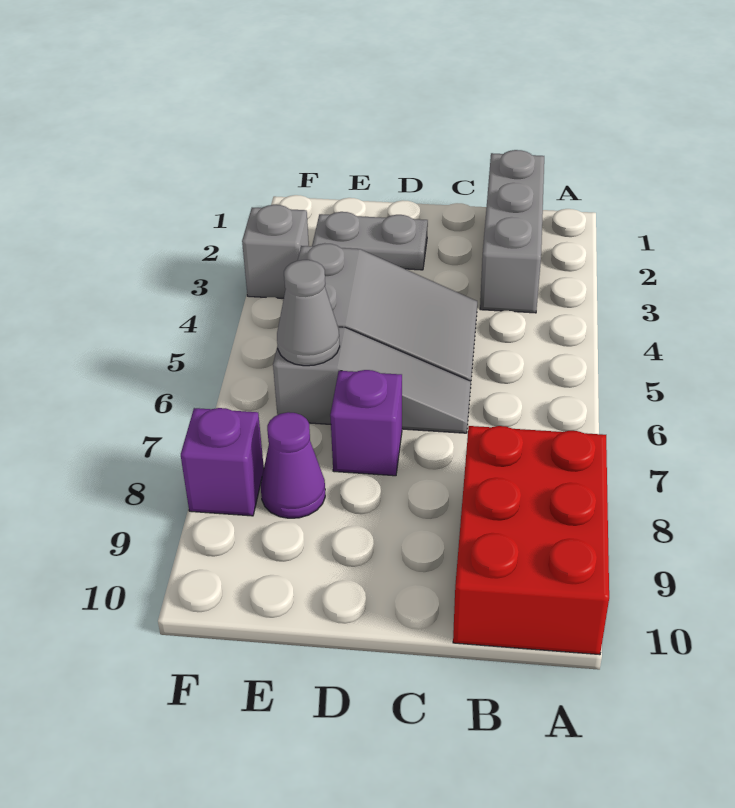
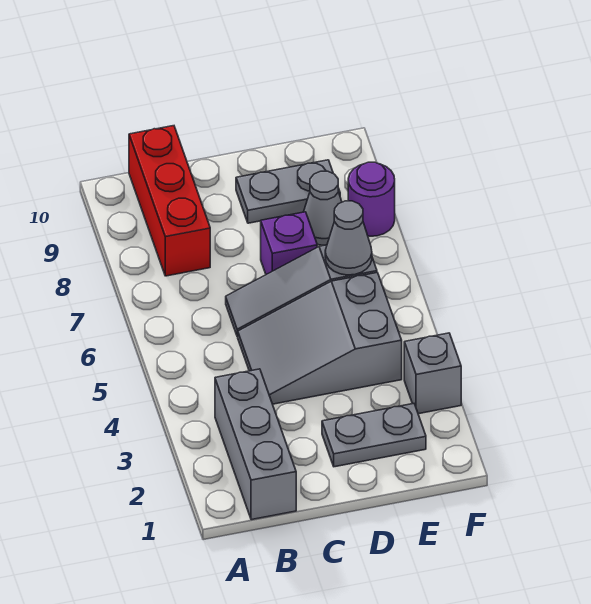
red brick A8:B10 level 1 -> red brick B8:B10 level 1
none -> grey plate D9:E9 level 1
purple cone E8 level 1 -> grey cone E8 level 1
purple brick F8 level 1 -> purple round brick F8 level 1

